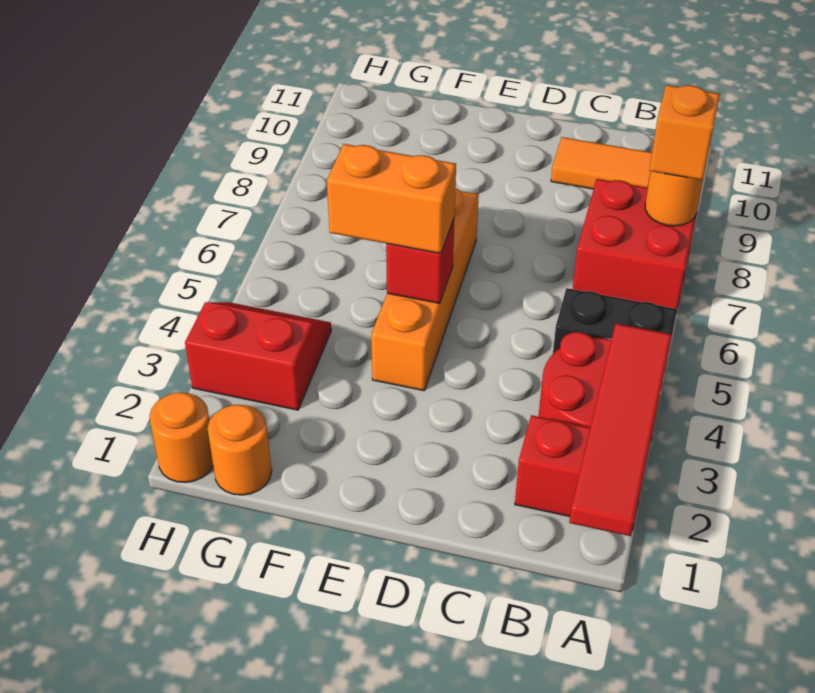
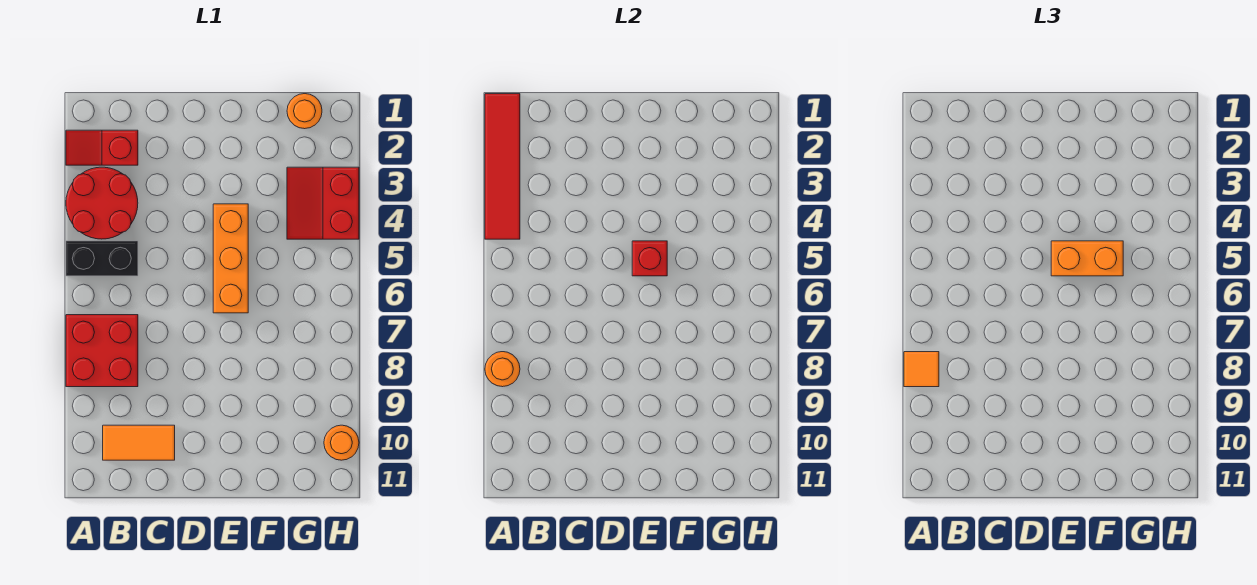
orange brick A8 level 3 -> orange tile A8 level 3
orange brick E4:E7 level 1 -> orange brick E4:E6 level 1
red slope G3:H4 level 1 top 3 -> red slope G3:H4 level 1 top H
orange round brick H1 level 1 -> orange round brick H10 level 1

